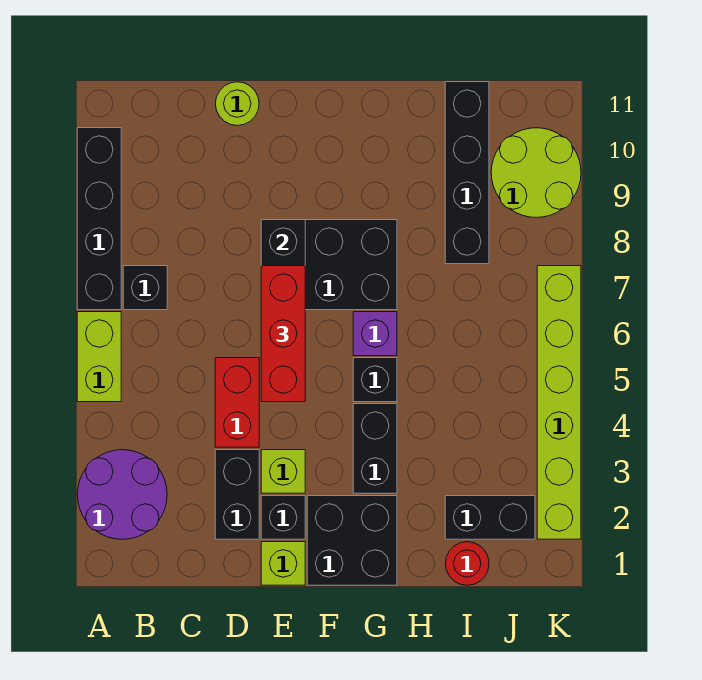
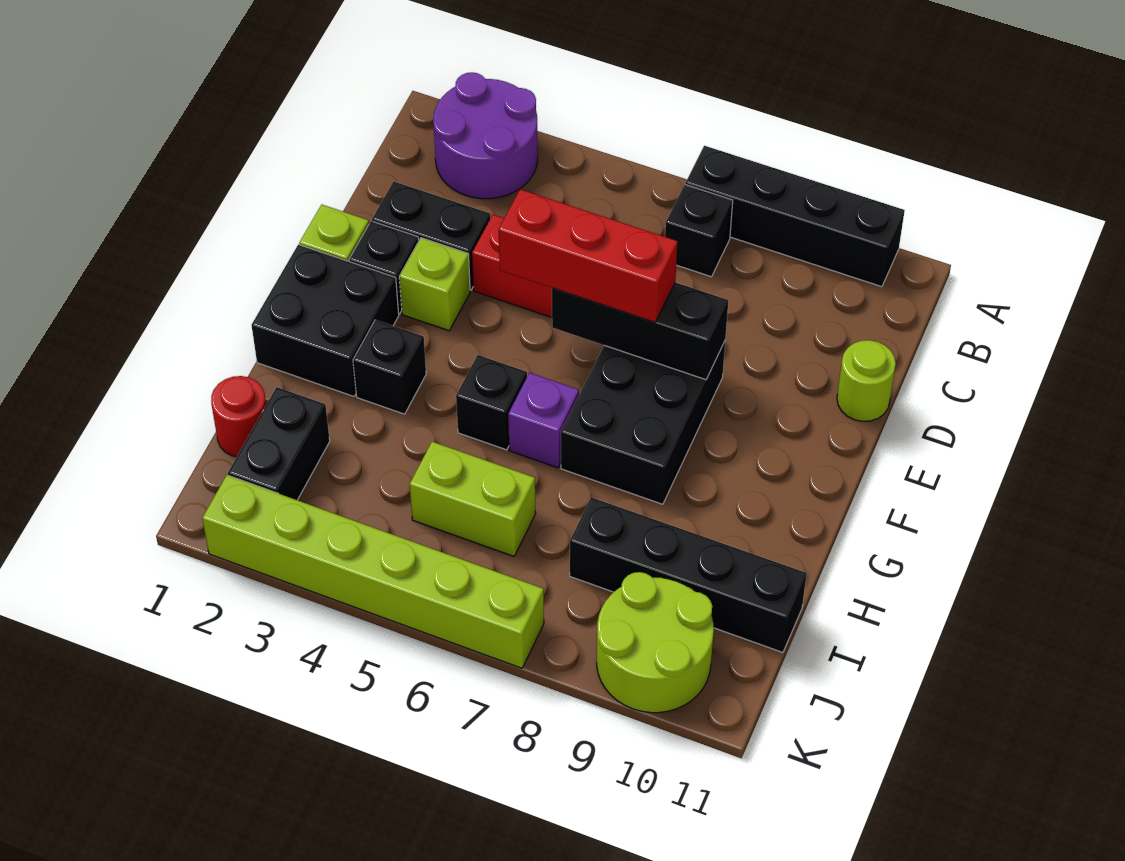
lime brick A5:A6 level 1 -> lime brick I5:I6 level 1
black brick G3:G4 level 1 -> black brick G3 level 1

